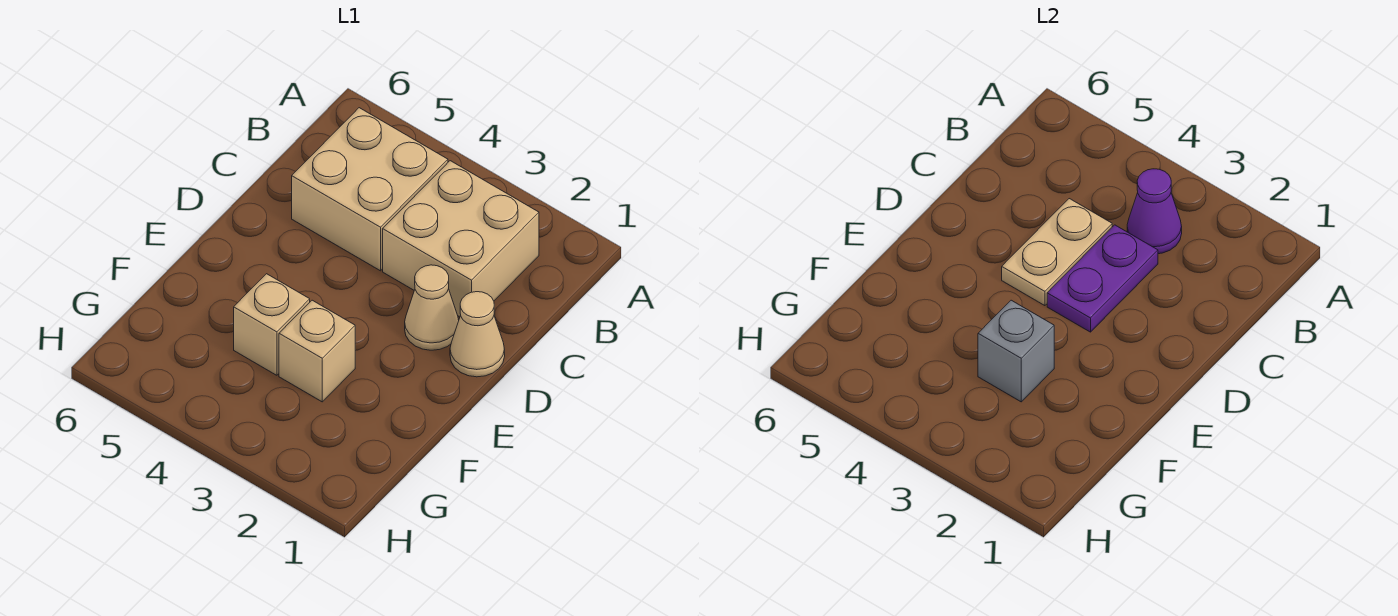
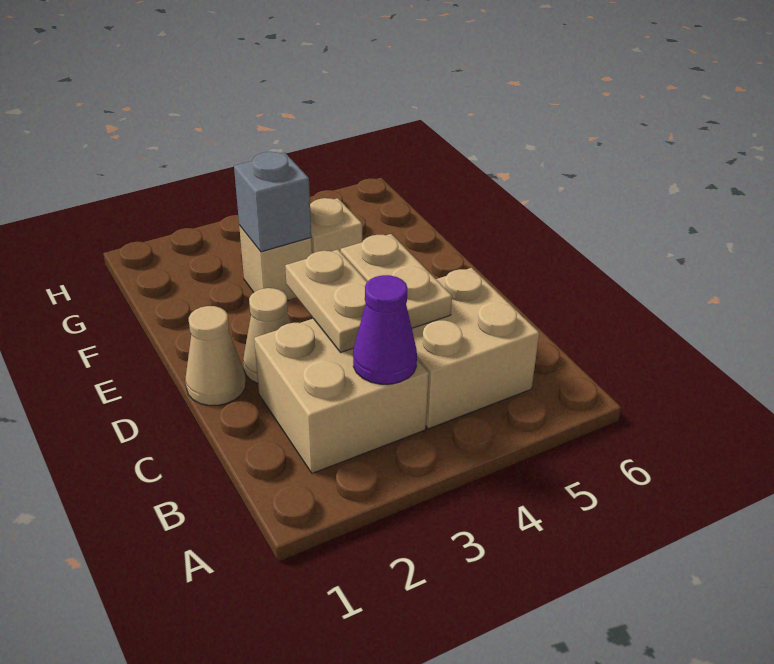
purple plate C3:D3 level 2 -> tan plate C3:D3 level 2

